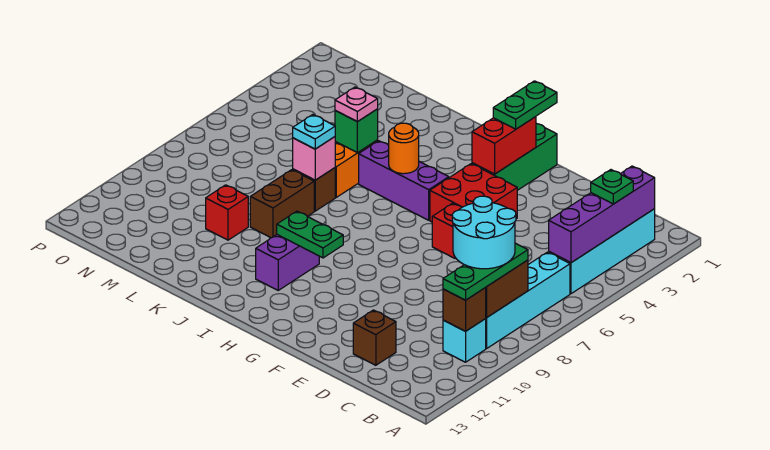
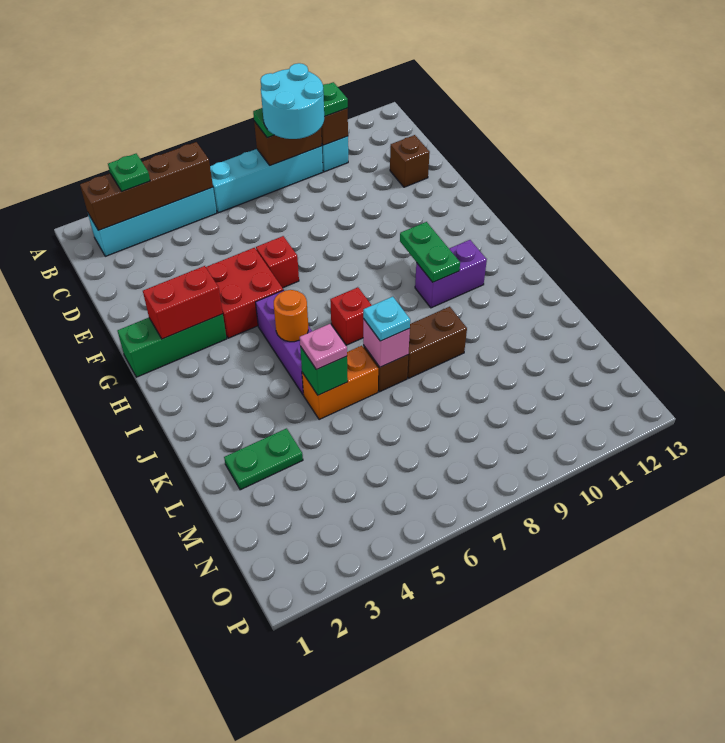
purple brick B2:B5 level 2 -> brown brick B2:B5 level 2
green plate G1:G2 level 3 -> green plate L2:L3 level 1
red brick L10 level 1 -> red brick I7 level 1

